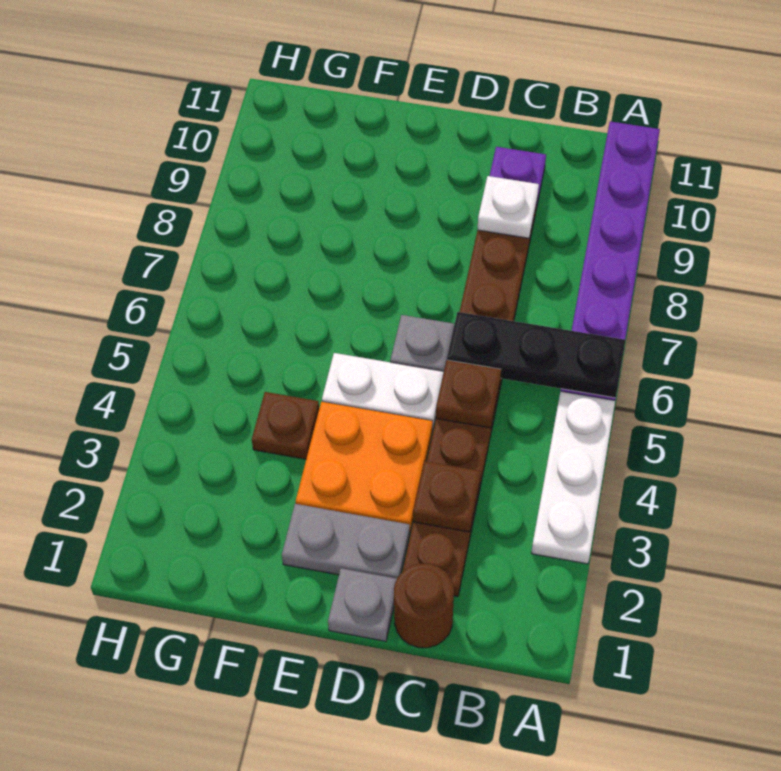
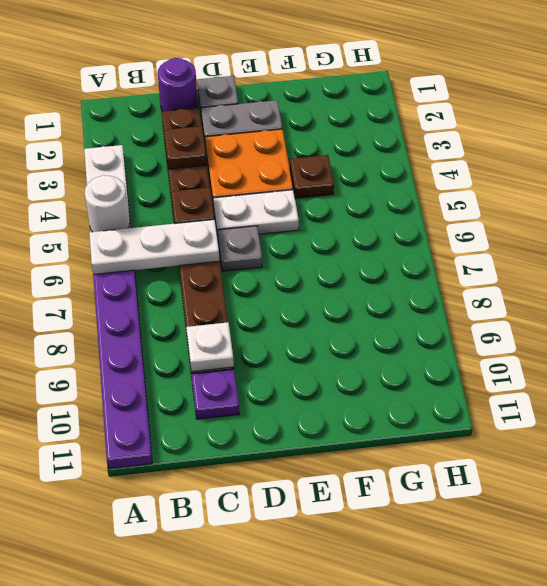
none -> white round brick A5 level 2
black plate A6:C6 level 2 -> white plate A6:C6 level 2
brown round brick C1 level 1 -> purple round brick C1 level 1

